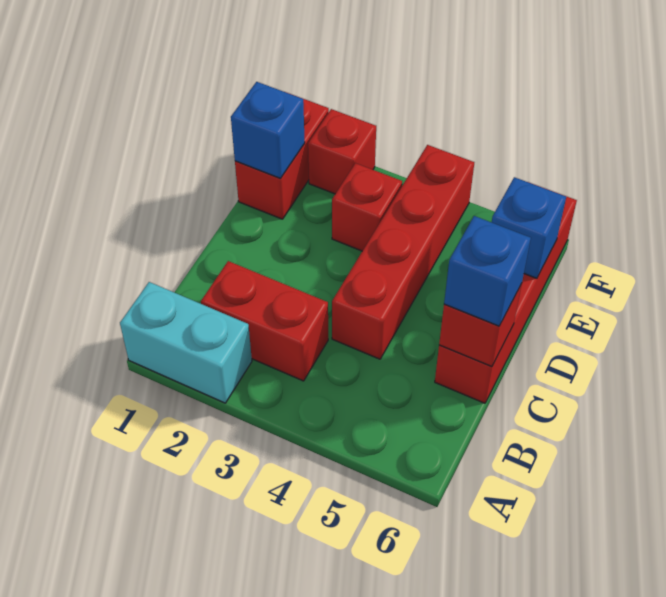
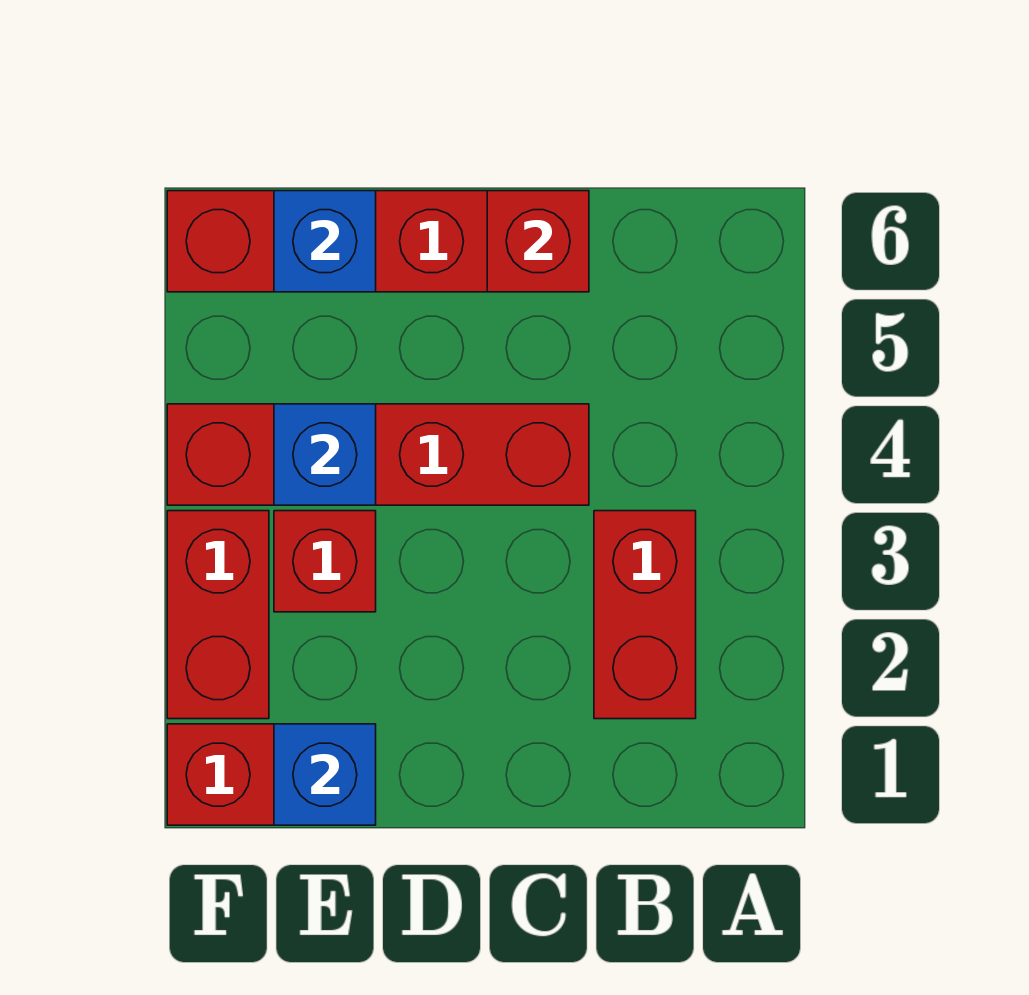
cyan brick A1:A2 level 1 -> none
blue brick C6 level 3 -> blue brick E4 level 2
red brick F2 level 1 -> red brick F2:F3 level 1

